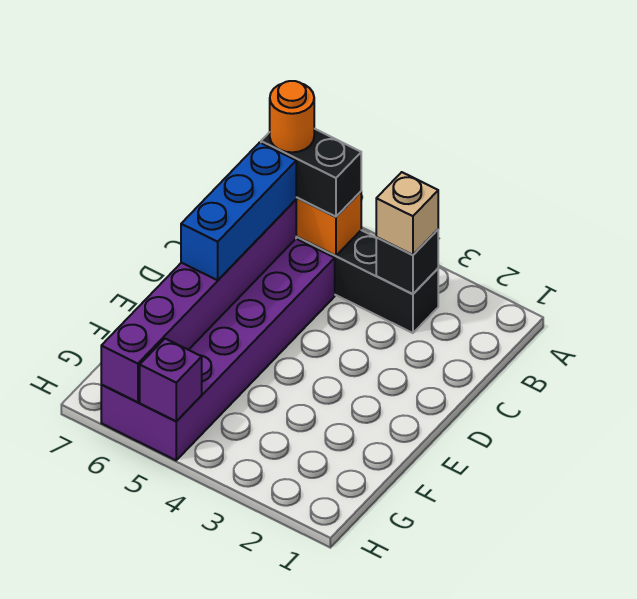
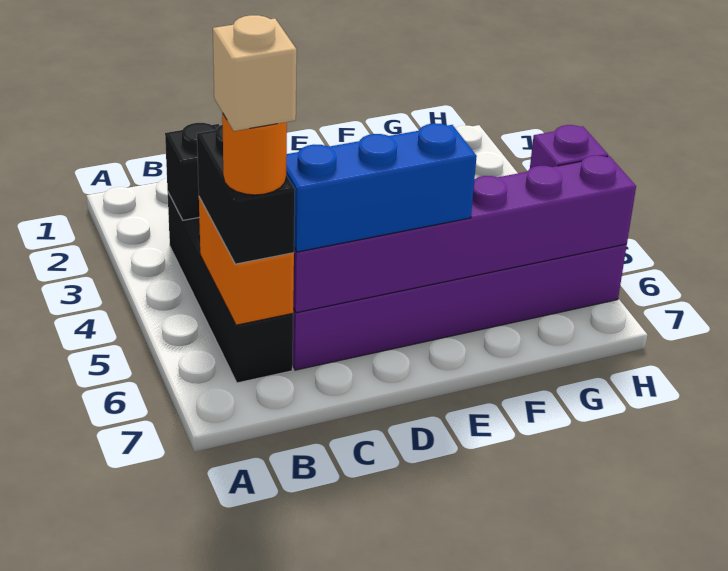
tan brick B3 level 3 -> tan brick B6 level 5

